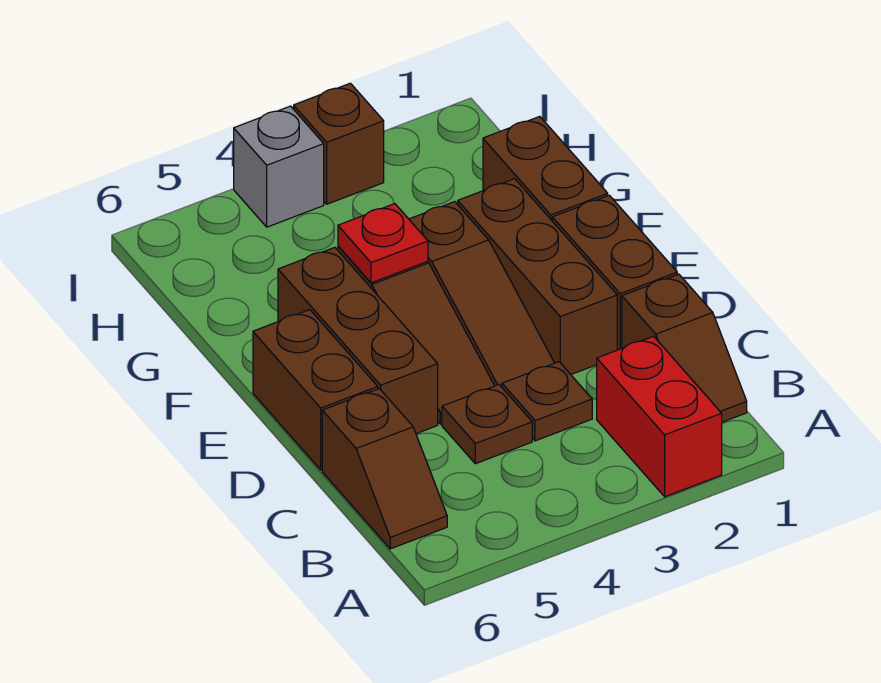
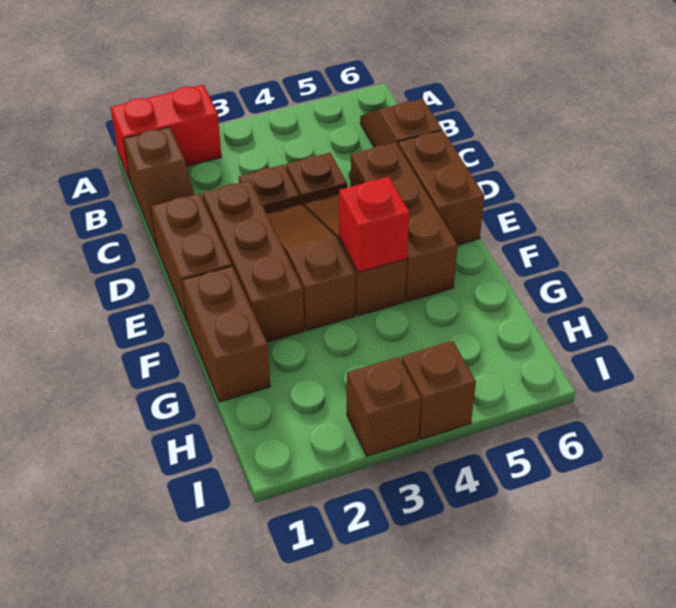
red brick A2:B2 level 1 -> red brick A1:A2 level 1
brown slope B1:C1 level 1 top C -> brown slope B1:C1 level 1 top B
red plate F4 level 2 -> red brick F4 level 2
grey brick I4 level 1 -> brown brick I4 level 1

